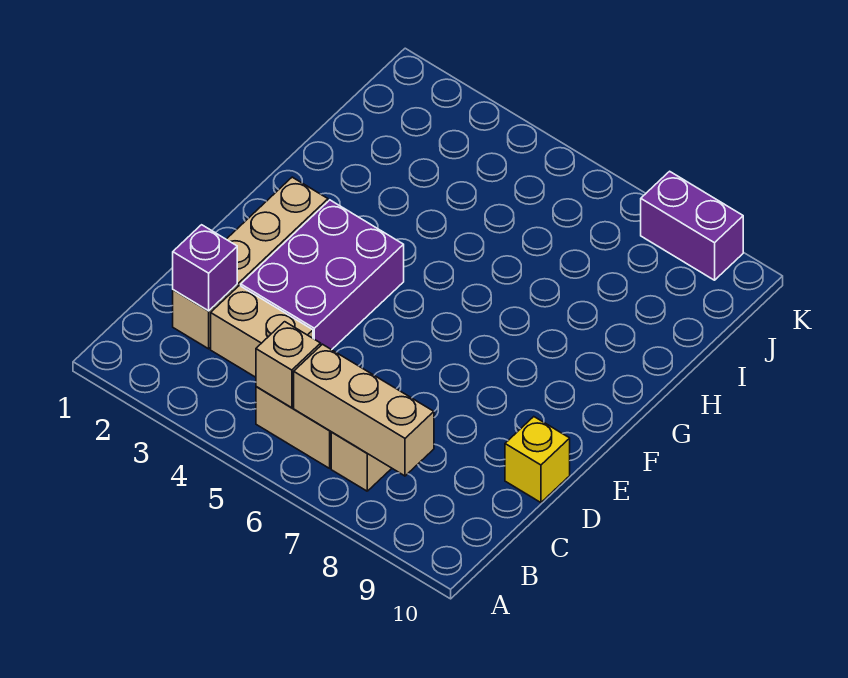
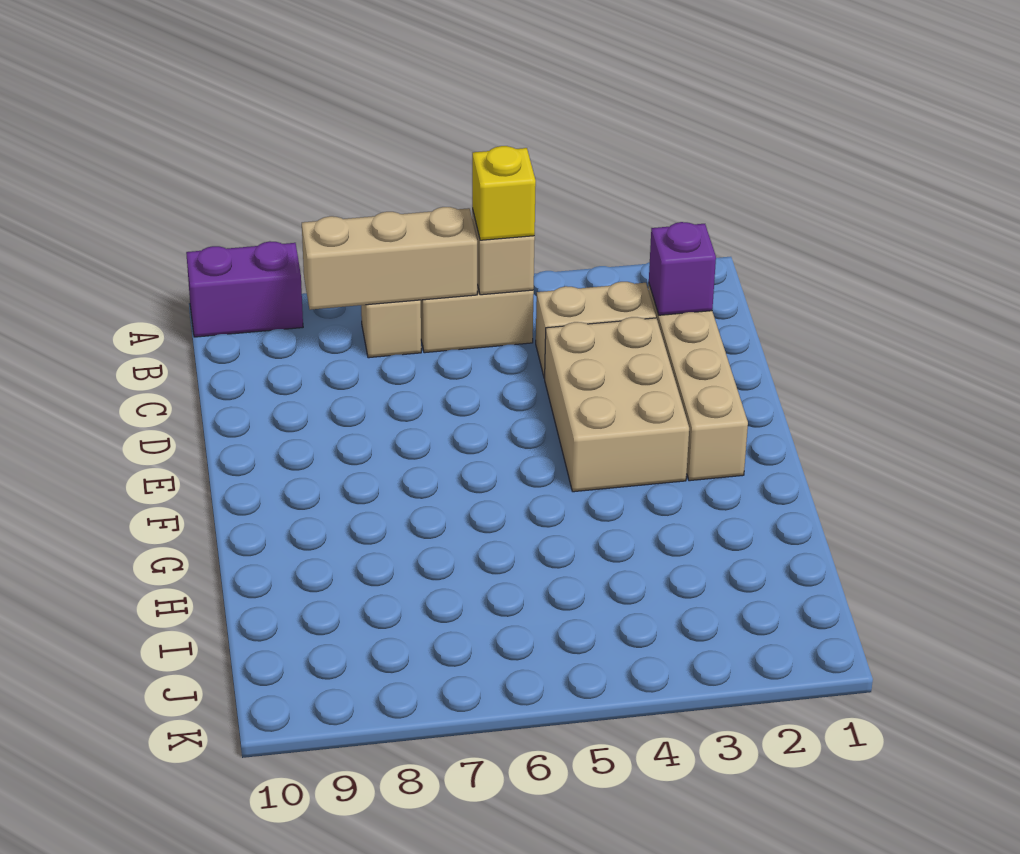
purple brick D3:F4 level 1 -> tan brick D3:F4 level 1
yellow brick D10 level 1 -> yellow brick B5 level 3
purple brick K8:K9 level 1 -> purple brick A9:A10 level 1

